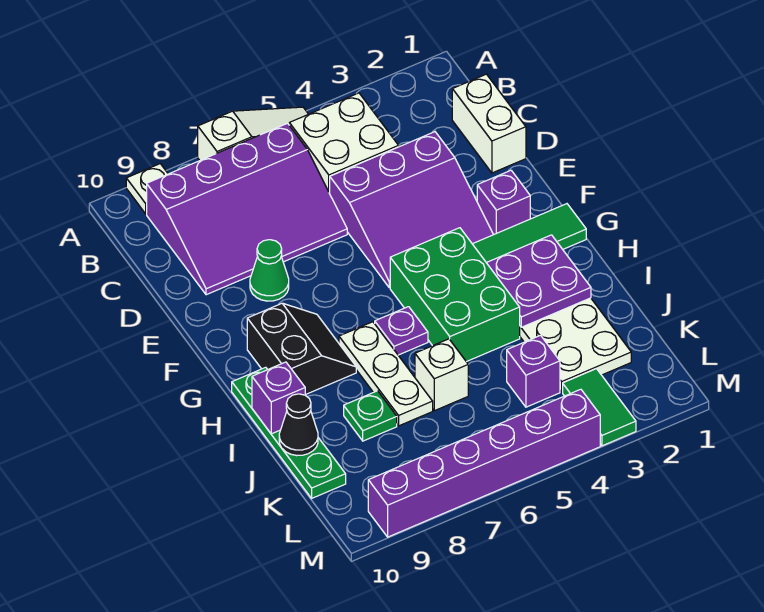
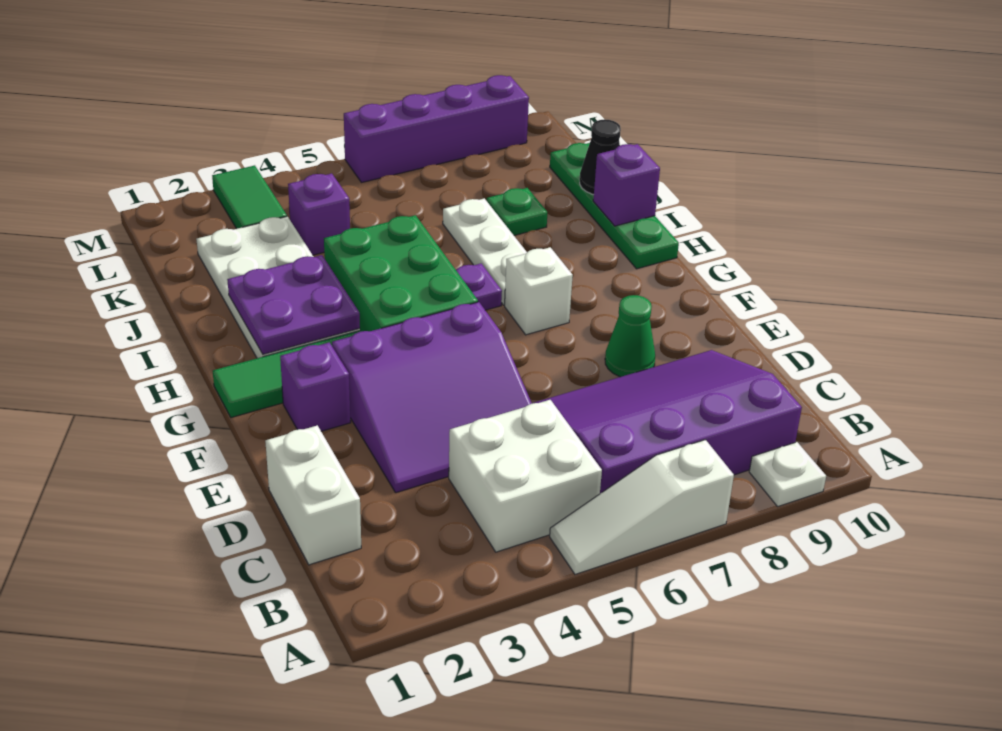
purple slope D3:F5 level 1 top D -> purple slope D3:F5 level 1 top F
black slope G8:H9 level 1 top 9 -> none
white brick J6 level 1 -> white brick G7 level 1
purple brick M4:M9 level 1 -> purple brick M6:M9 level 1

